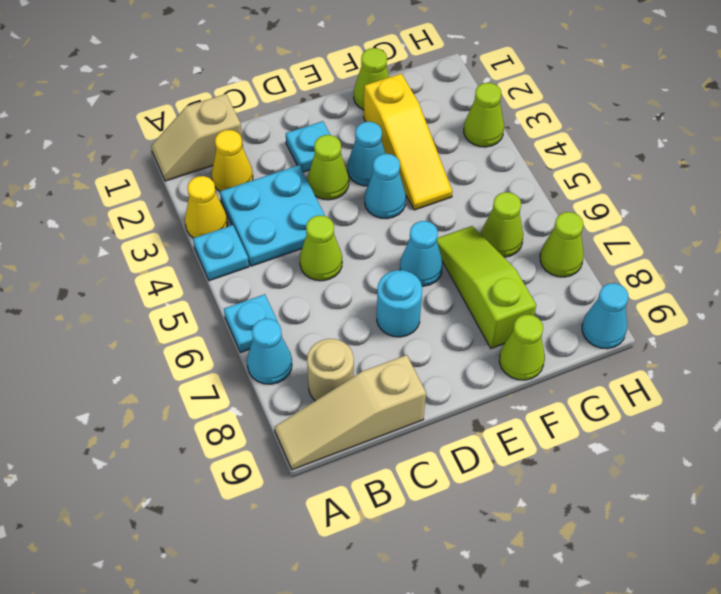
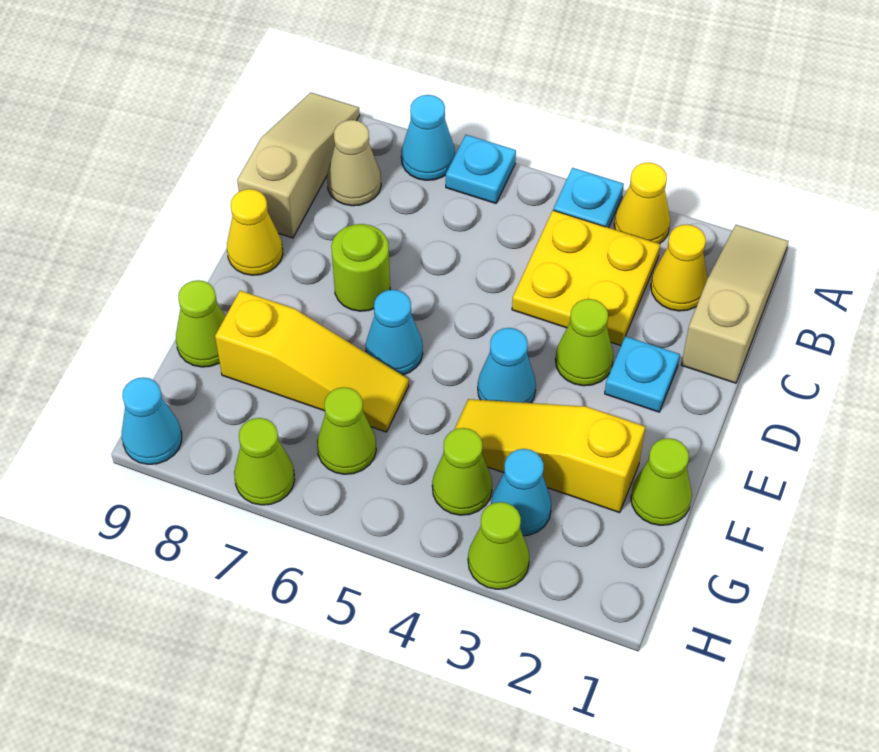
tan slope A1:B1 level 1 top B -> tan slope A1:C1 level 1 top C
cyan plate B3:C4 level 1 -> yellow plate B3:C4 level 1
tan round brick B8 level 1 -> tan cone B8 level 1
lime cone C5 level 1 -> lime cone G4 level 1
cyan round brick D7 level 1 -> lime round brick D7 level 1
none -> yellow cone D9 level 1
cyan cone E3 level 1 -> cyan cone G3 level 1
lime slope F6:F8 level 1 top 8 -> yellow slope F6:F8 level 1 top 8

